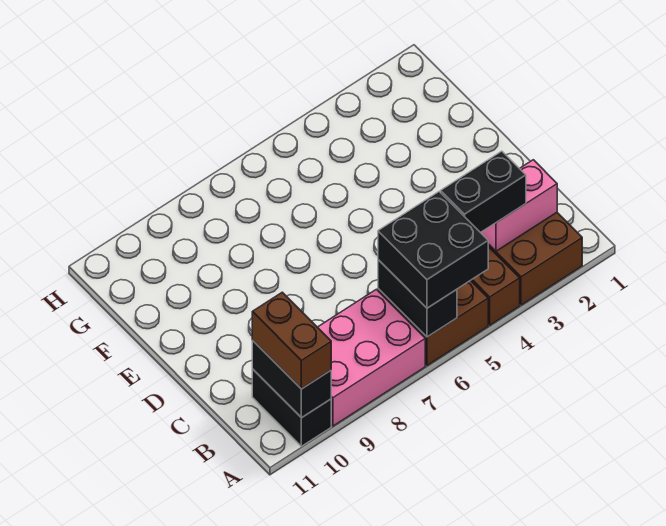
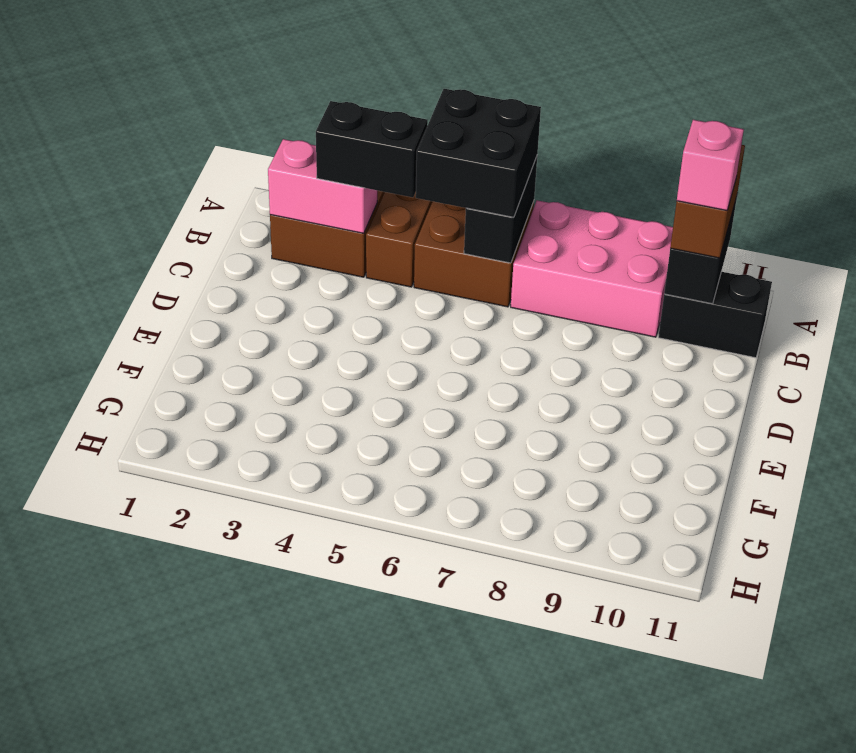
black brick A10:B10 level 1 -> black brick B10:B11 level 1
none -> pink brick B10 level 4

